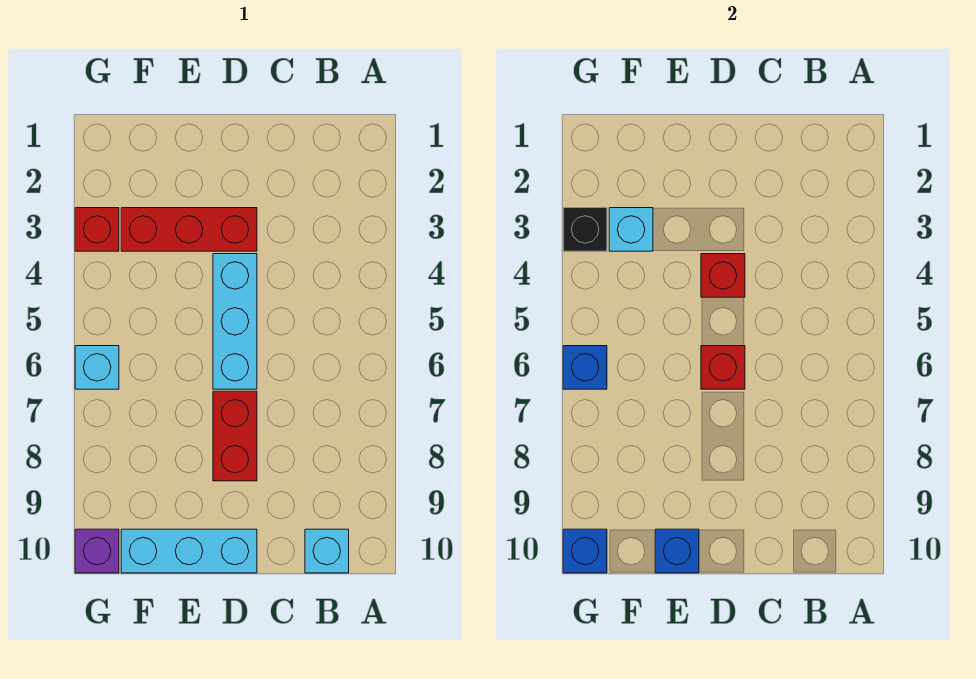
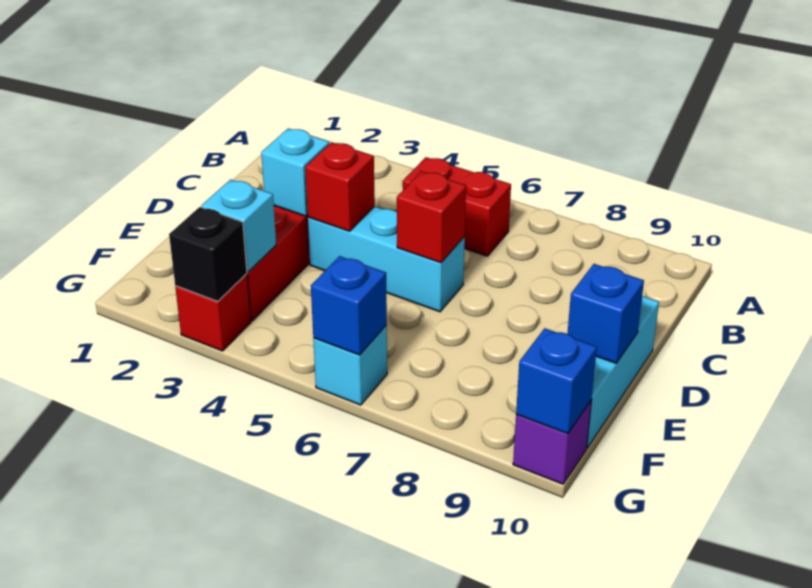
cyan brick B10 level 1 -> cyan brick D3 level 2
red brick D7:D8 level 1 -> red brick B5:B6 level 1

